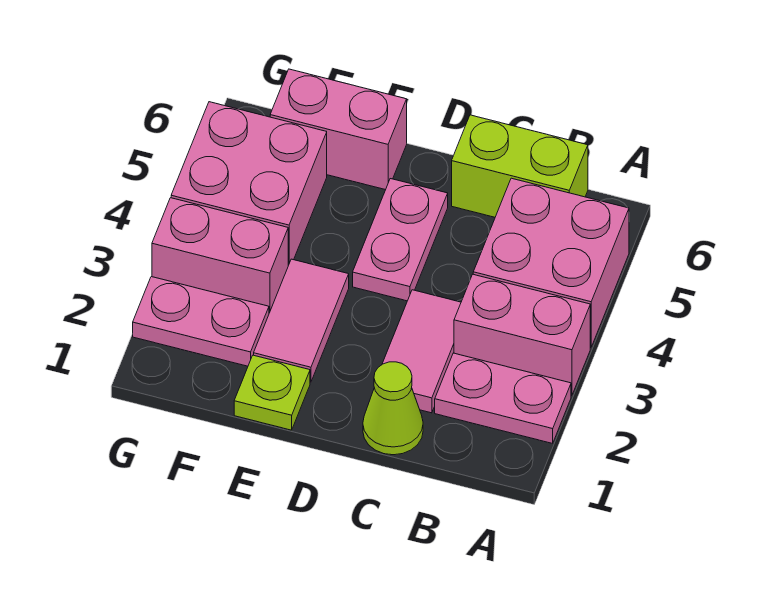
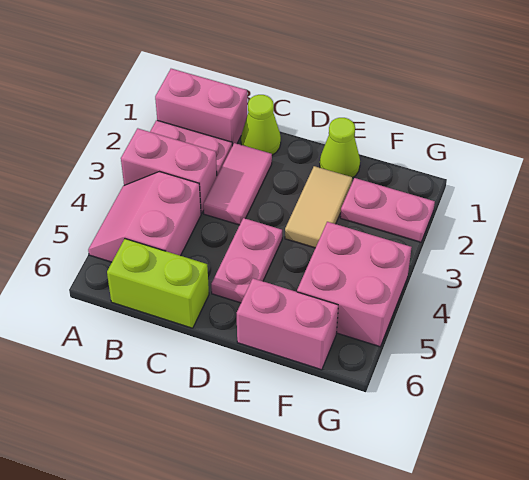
pink brick A4:B5 level 1 -> pink slope A4:B5 level 1 top B
lime plate E1 level 1 -> lime cone E1 level 1
pink tile E2:E3 level 1 -> tan tile E2:E3 level 1
pink brick F3:G3 level 1 -> pink brick A1:B1 level 1

